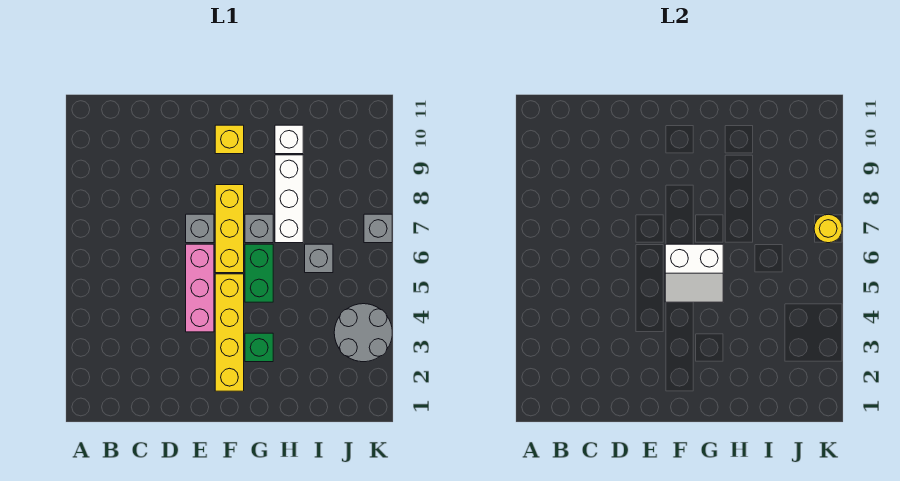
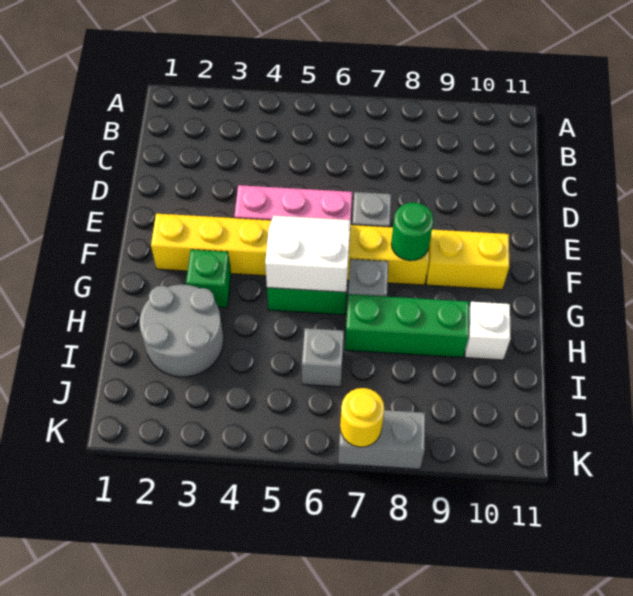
white slope F5:G6 level 2 top 6 -> white slope F5:G6 level 2 top G
none -> green round brick F8 level 2
yellow brick F10 level 1 -> yellow brick F9:F10 level 1
white brick H7:H9 level 1 -> green brick H7:H9 level 1
grey round brick J3:K4 level 1 -> grey round brick H2:I3 level 1
grey brick K7 level 1 -> grey brick K7:K8 level 1

